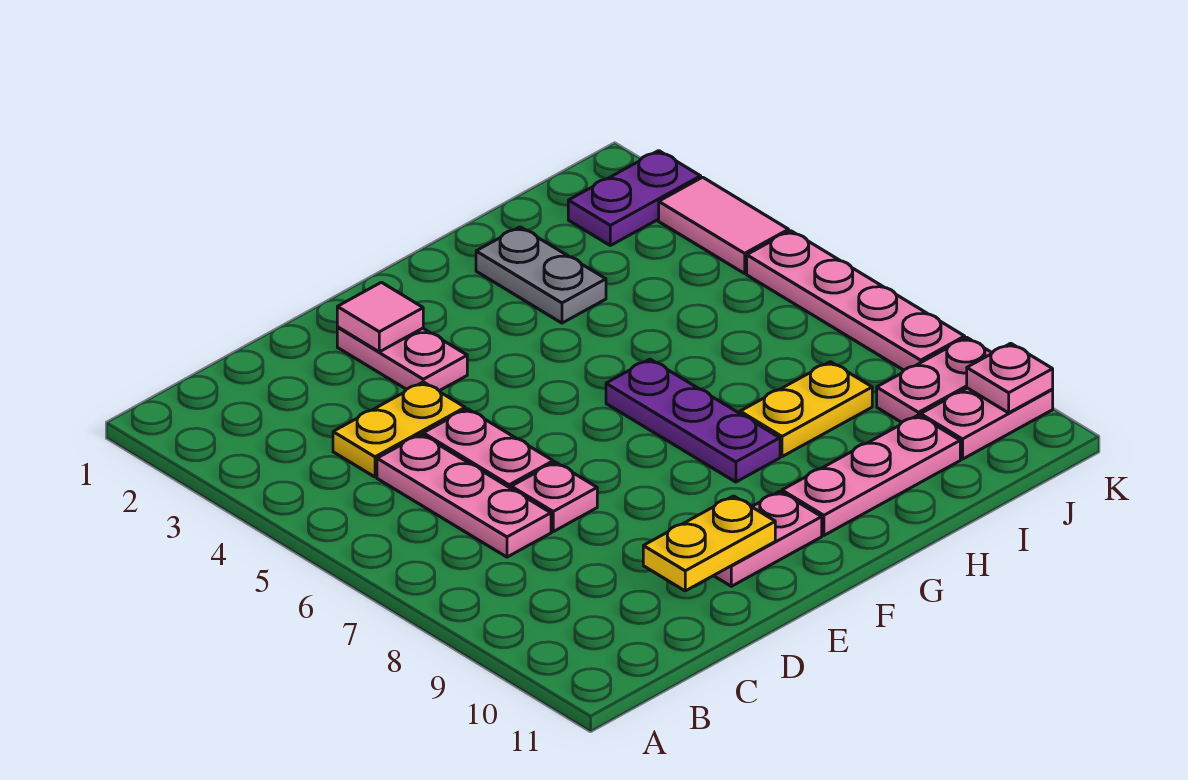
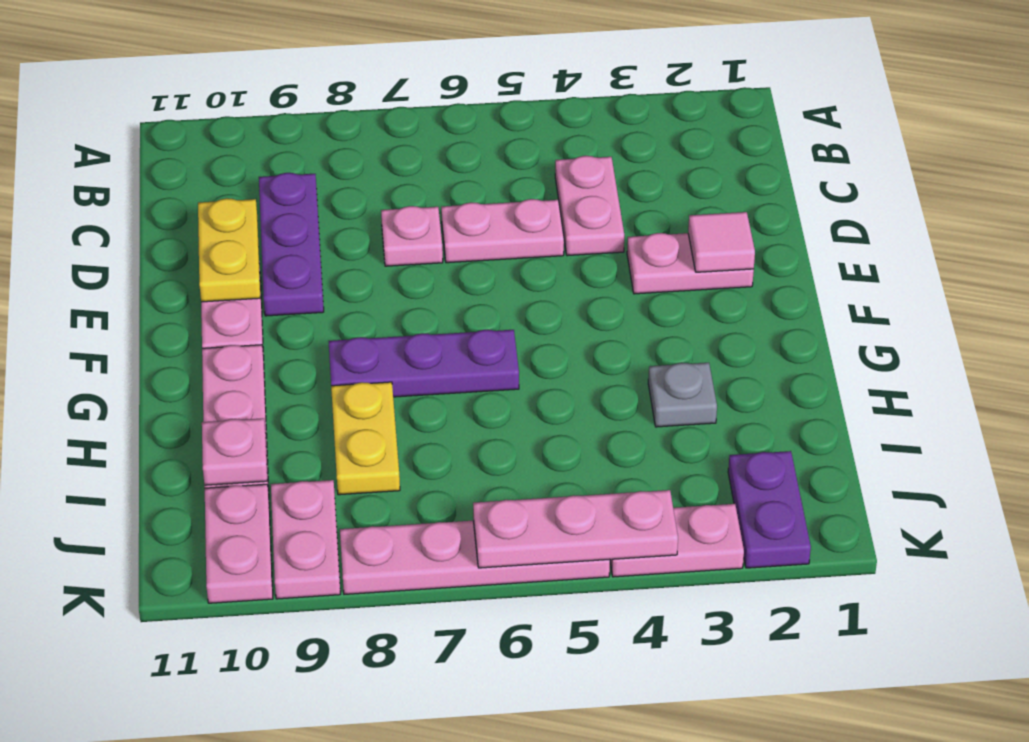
yellow plate C4:D4 level 1 -> pink plate C4:D4 level 1
pink plate C5:C7 level 1 -> pink plate K4:K6 level 2
none -> purple plate C9:E9 level 1
grey plate H2:H3 level 1 -> grey plate H3 level 1
pink tile K3:K4 level 1 -> pink plate K3:K4 level 1
pink plate K10 level 2 -> pink plate I10 level 2

